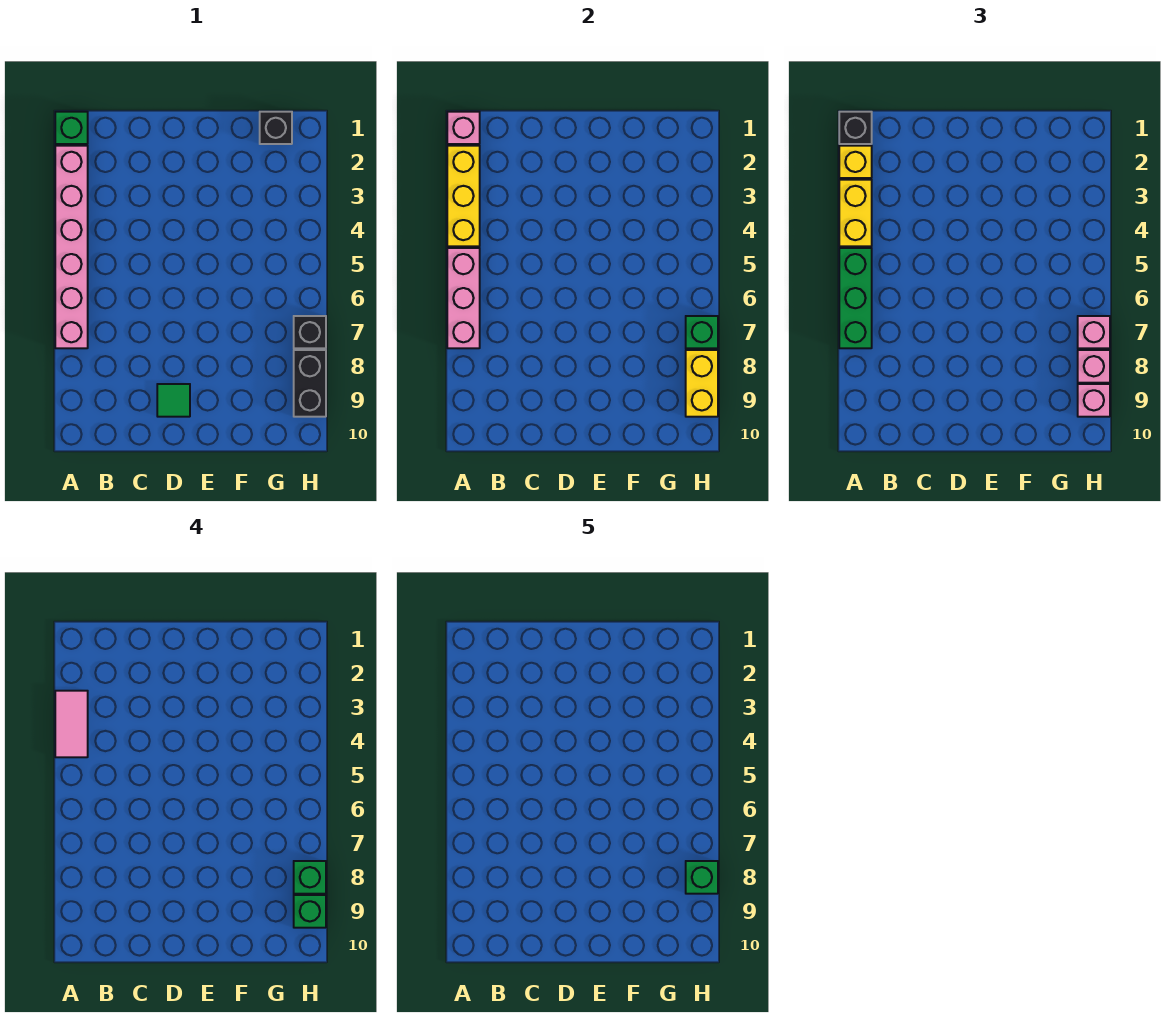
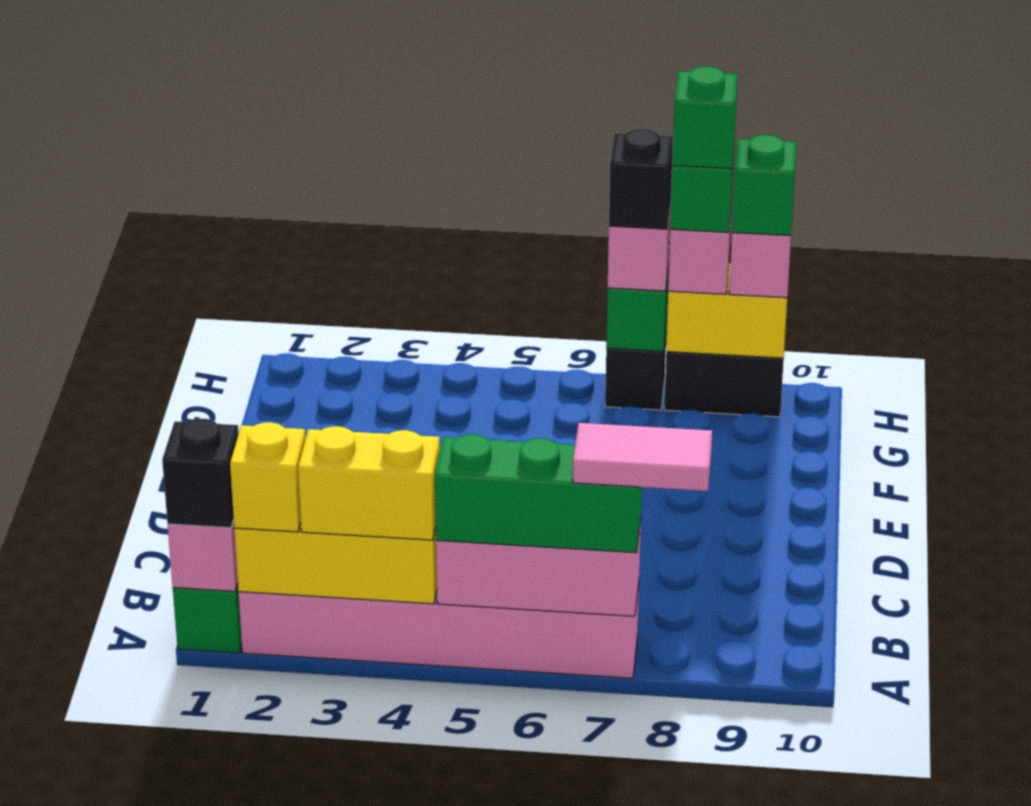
pink tile A3:A4 level 4 -> pink tile A7:A8 level 4
green tile D9 level 1 -> none
black brick G1 level 1 -> black brick H7 level 4

